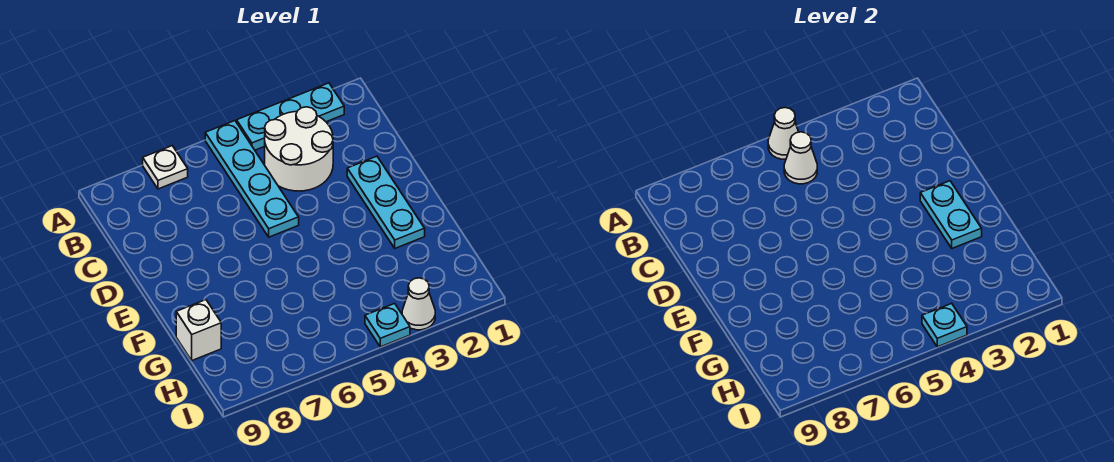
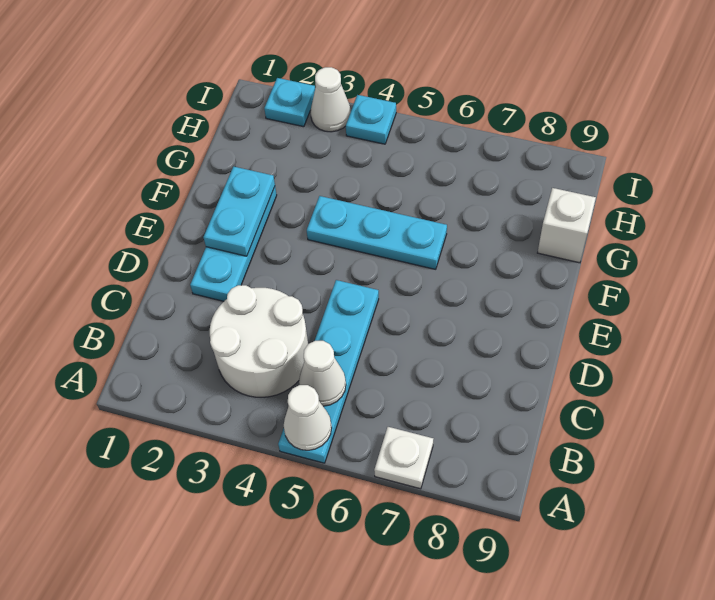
cyan plate A2:A4 level 1 -> cyan plate F4:F6 level 1
cyan plate I4 level 2 -> cyan plate I2 level 1

